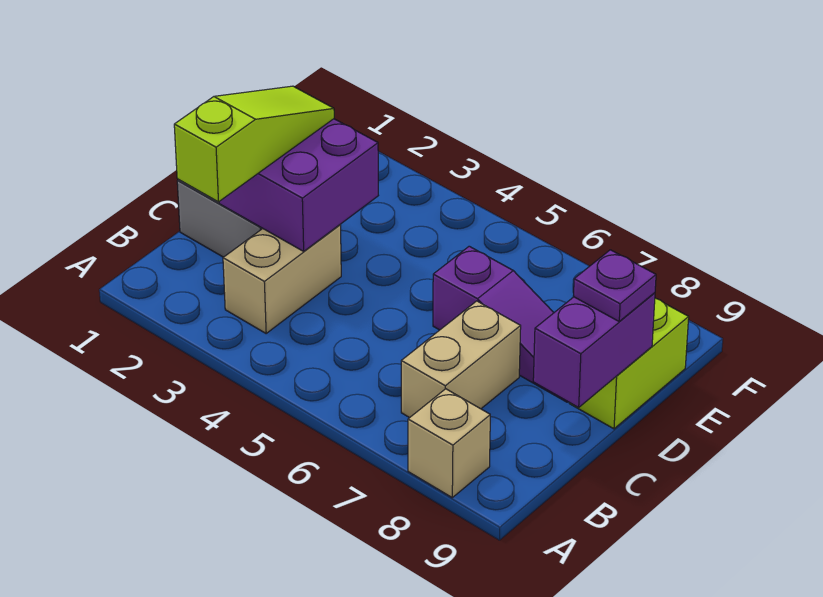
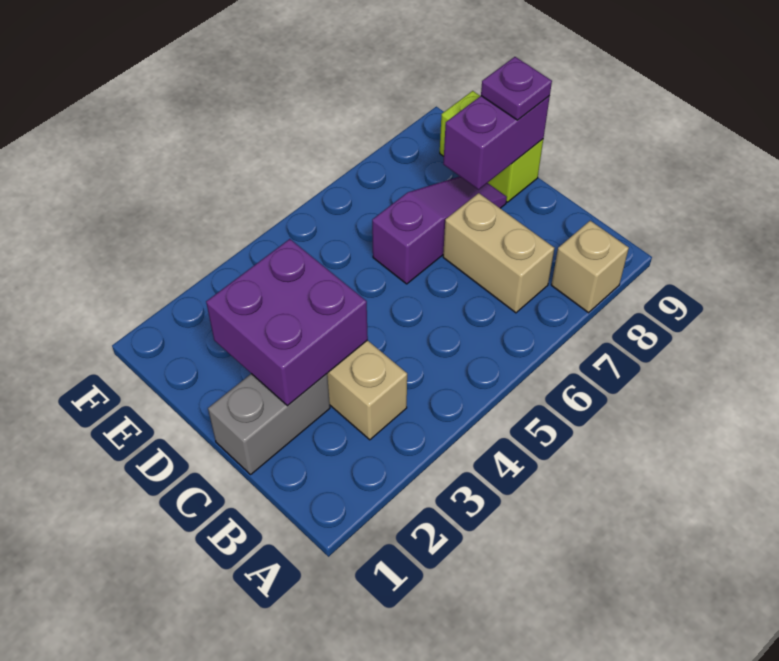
lime slope B2:D2 level 3 top B -> none
purple brick C9:D9 level 2 -> purple brick D8:D9 level 2

